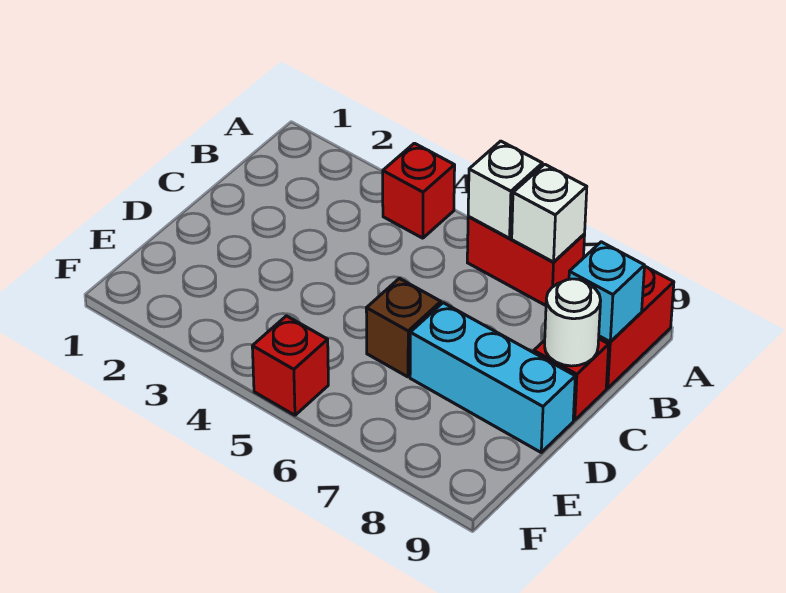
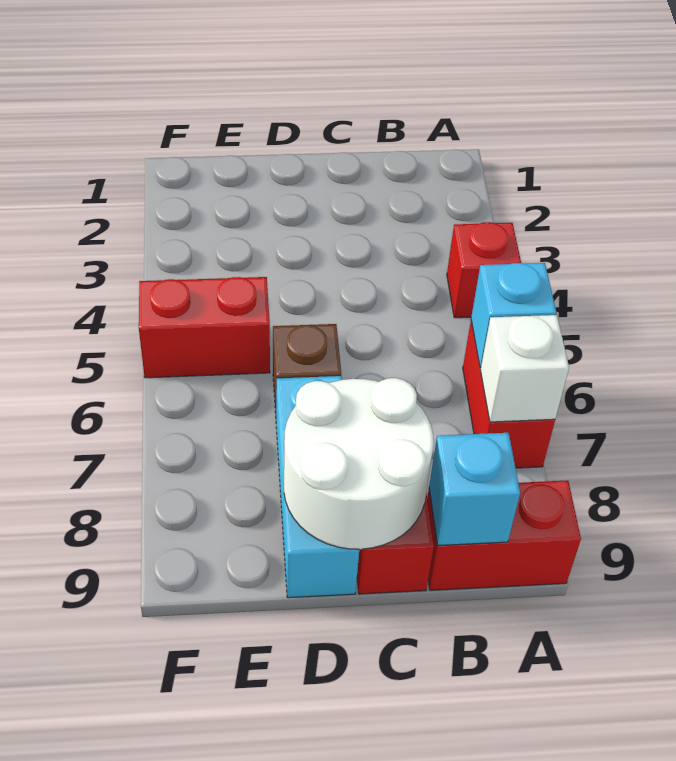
white brick A6 level 2 -> cyan brick A6 level 2
white round brick C9 level 2 -> white round brick C8:D9 level 2
red brick F5 level 1 -> red brick E5:F5 level 1

